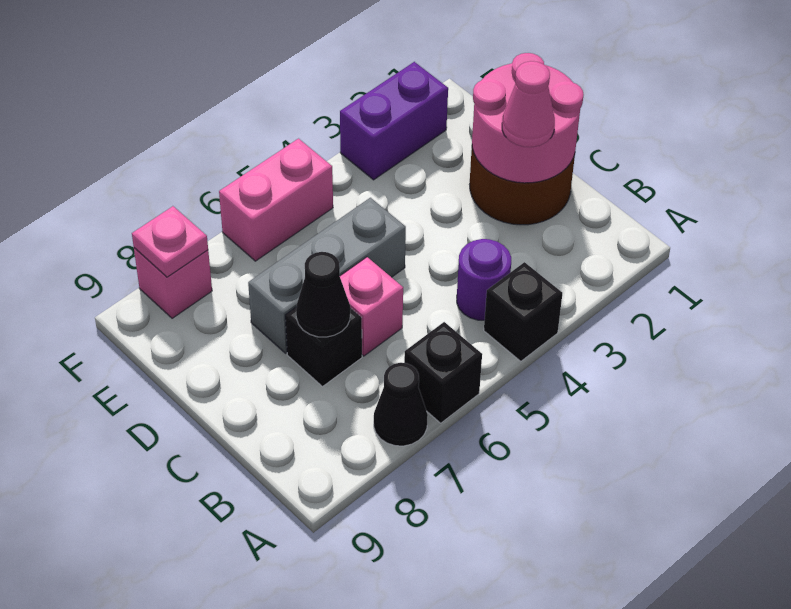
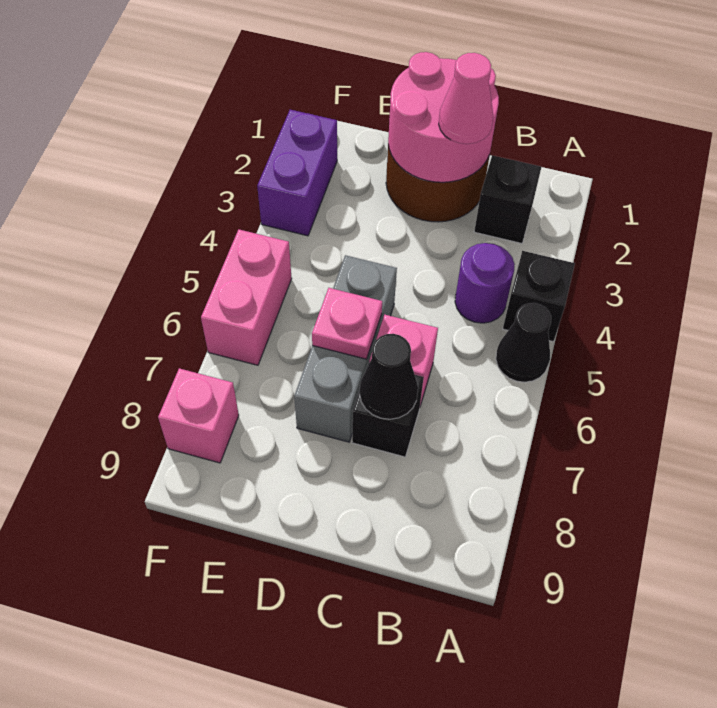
black brick A6 level 1 -> black brick B2 level 1
black cone A7 level 1 -> black cone A5 level 1
pink plate F8 level 2 -> pink plate D6 level 2

